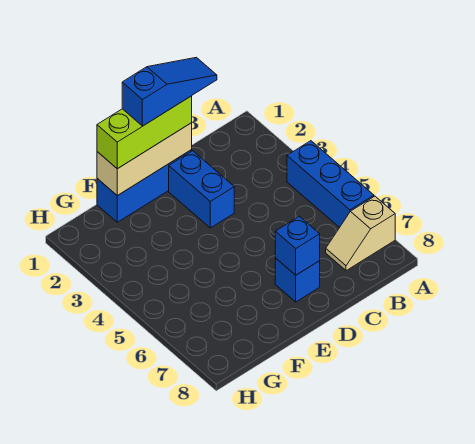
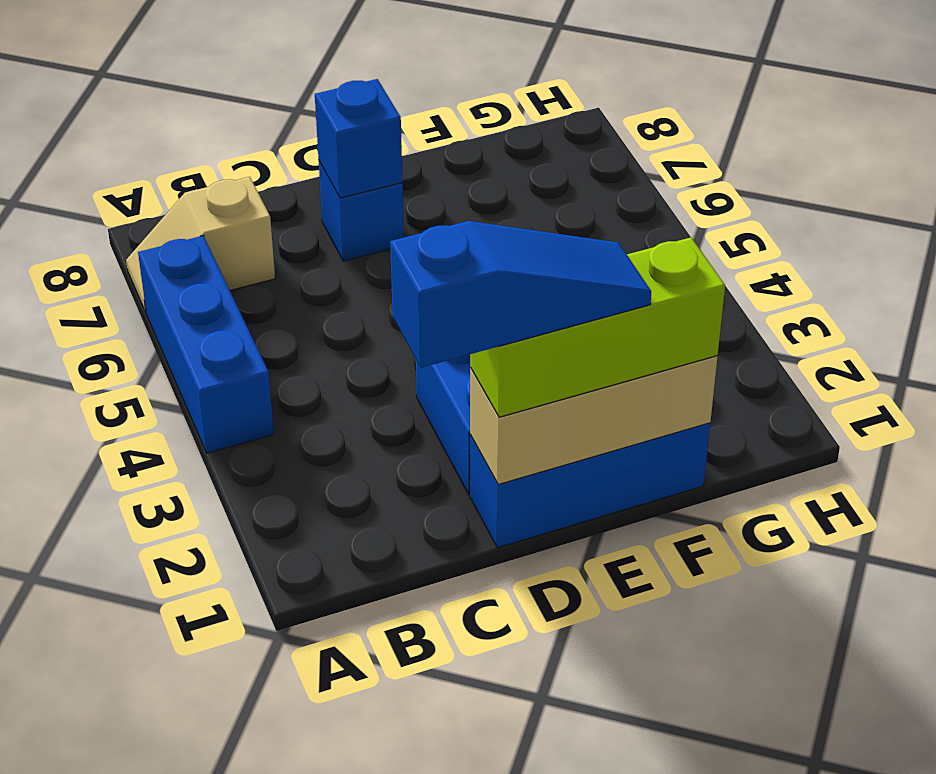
tan slope A7:B7 level 1 top A -> tan slope A7:B7 level 1 top B
blue slope C1:E1 level 4 top E -> blue slope C1:E1 level 4 top C

